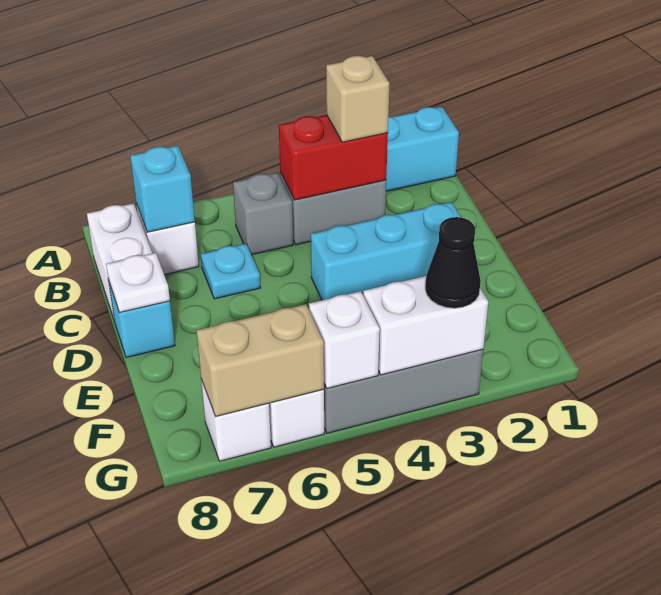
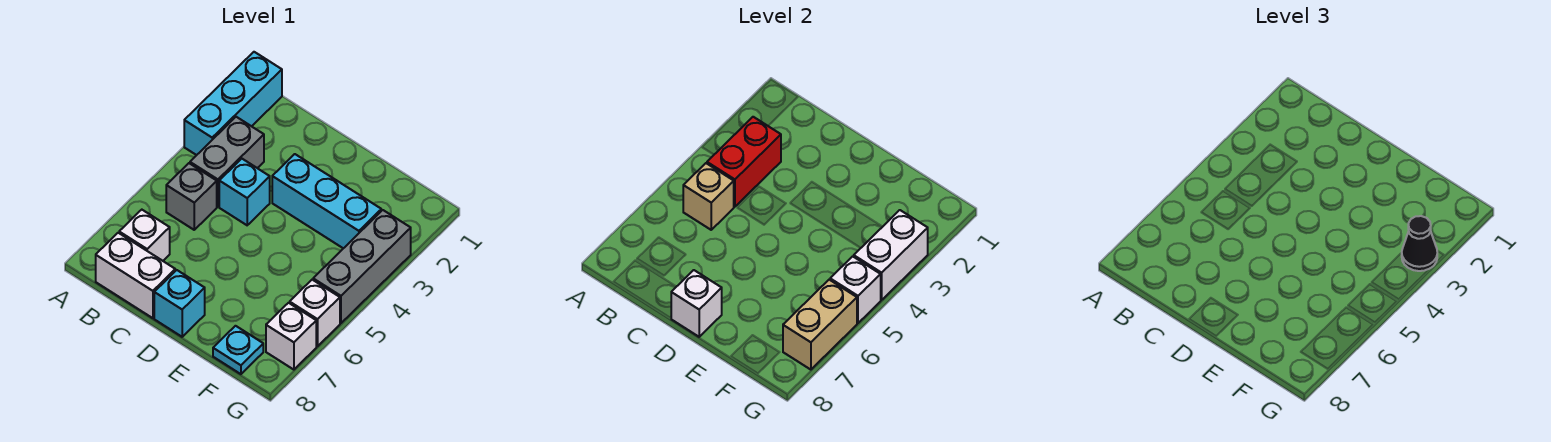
tan brick B3 level 3 -> tan brick B5 level 2
cyan brick B7 level 2 -> cyan brick C4 level 1
cyan plate C6 level 1 -> cyan plate F8 level 1
cyan brick D2:D4 level 1 -> cyan brick D3:F3 level 1
white plate D8 level 2 -> white brick D8 level 2

